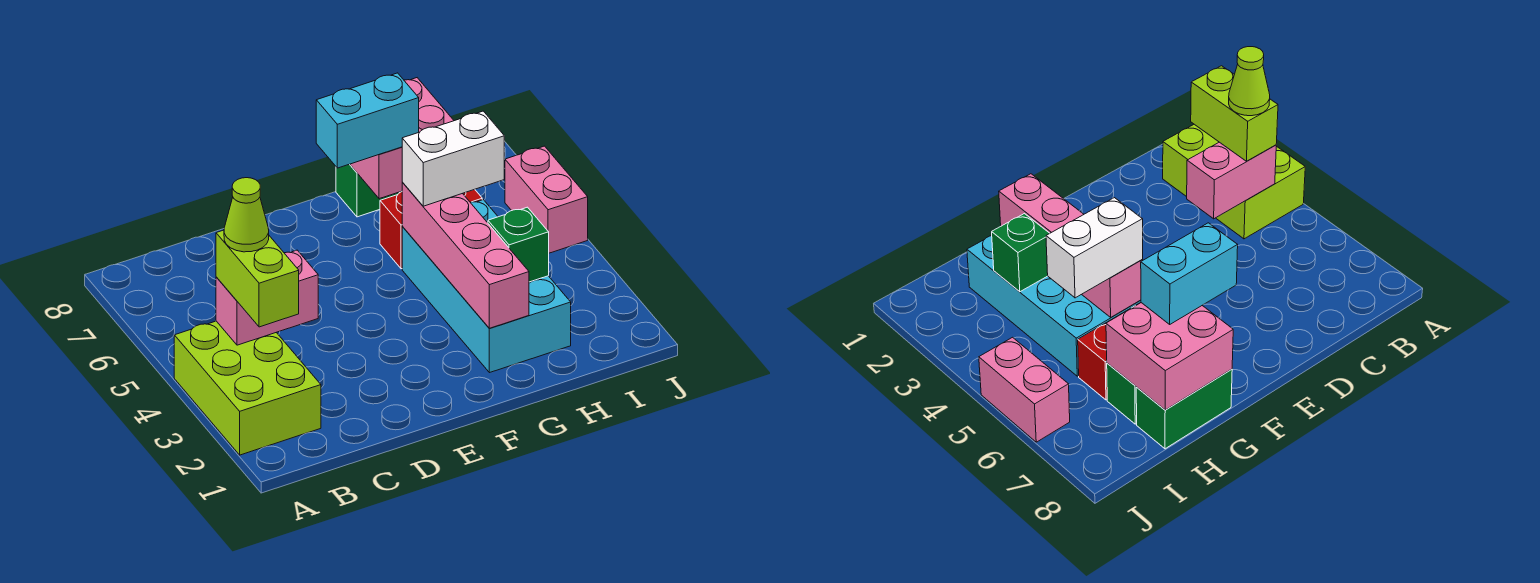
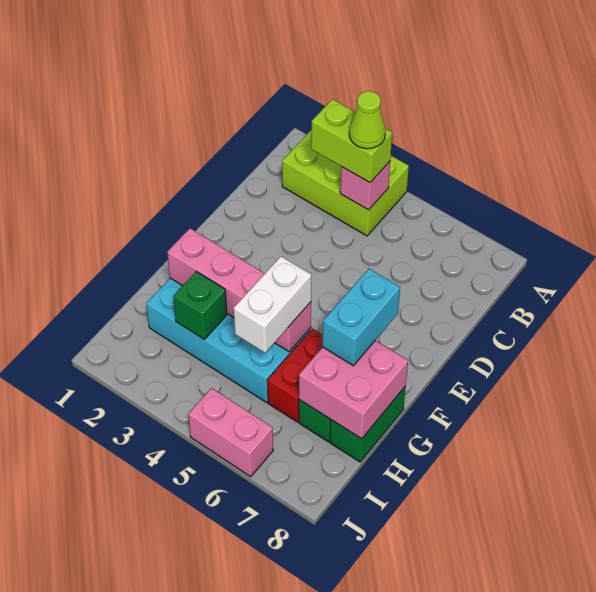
pink brick B4:C4 level 2 -> pink brick B4 level 2

